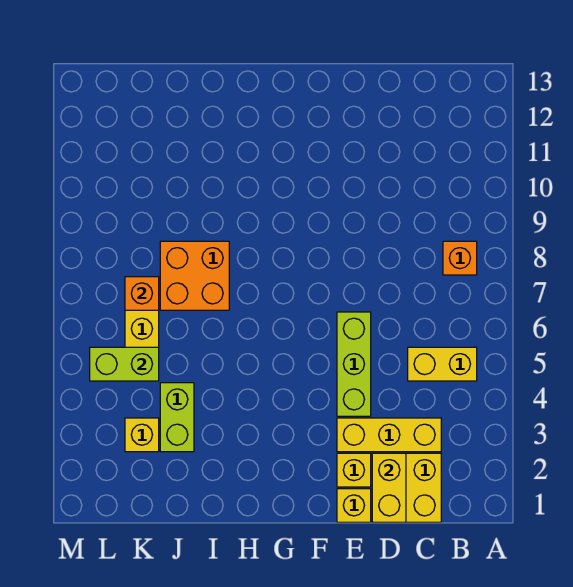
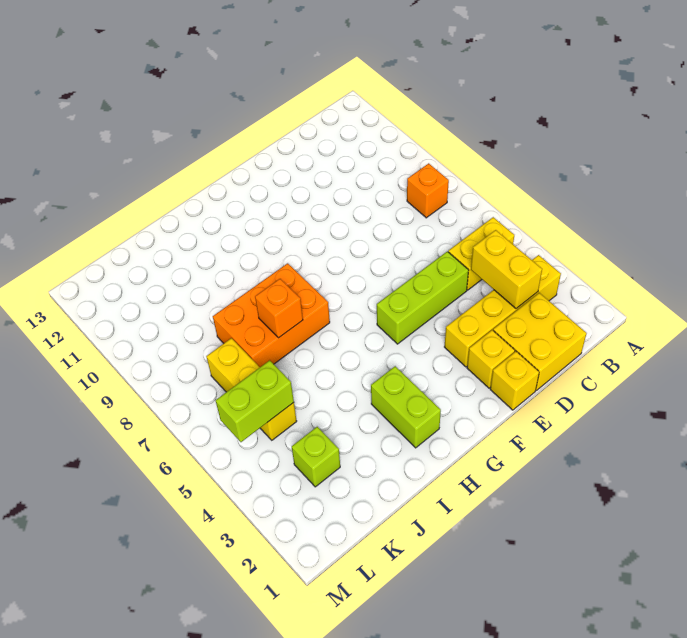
yellow brick C3:E3 level 1 -> yellow brick B3:E3 level 1
yellow brick D1:D2 level 2 -> yellow brick C3:C4 level 2
lime brick E4:E6 level 1 -> lime brick D5:F5 level 1
orange brick I7:J8 level 1 -> orange brick H7:J8 level 1
lime brick J3:J4 level 1 -> lime brick H2:H3 level 1
yellow brick K3 level 1 -> lime brick K3 level 1
orange brick K7 level 2 -> orange brick I7 level 2

